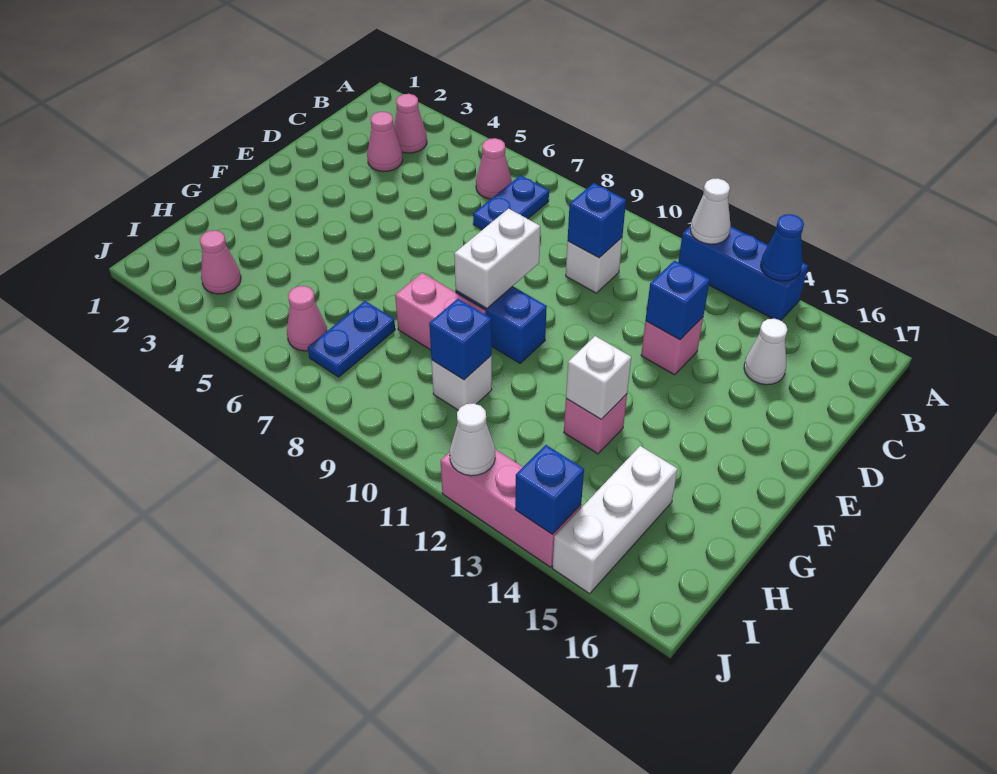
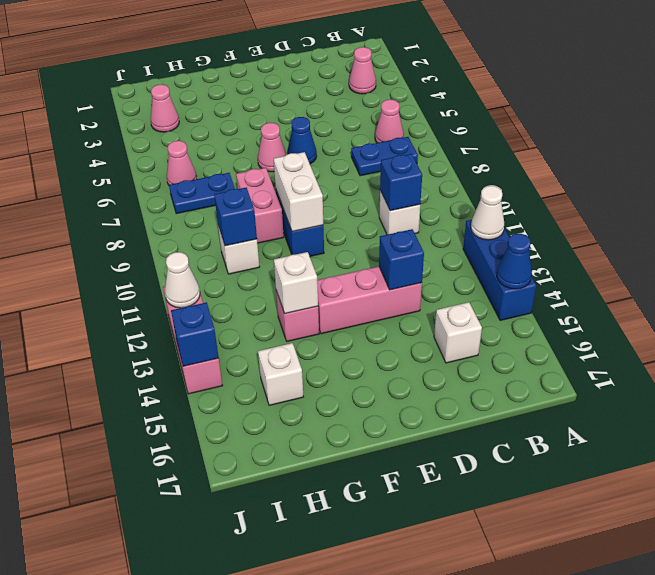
pink cone C3 level 1 -> pink cone F6 level 1
white cone C15 level 1 -> white brick C15 level 1
pink brick D13 level 1 -> pink brick D13:F13 level 1
none -> blue cone E6 level 1
white brick E9:F9 level 2 -> white brick F9:F10 level 2
white brick H15:J15 level 1 -> white brick H15 level 1

